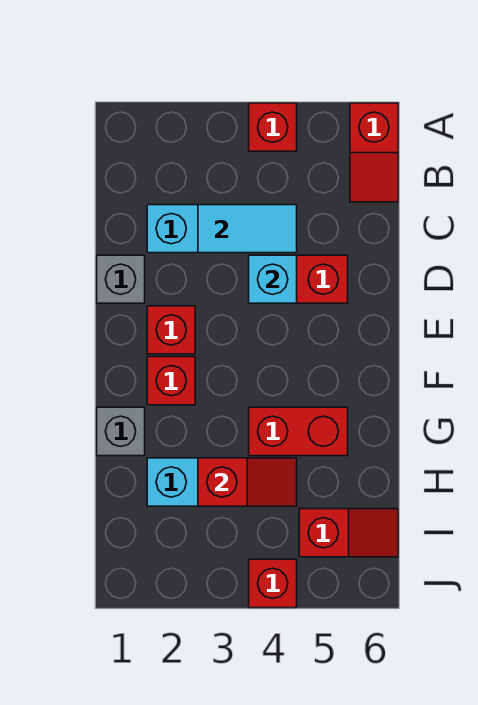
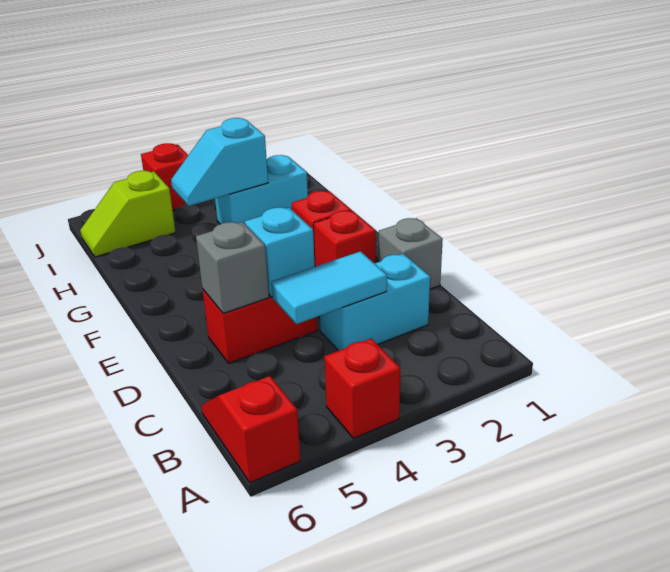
grey brick G1 level 1 -> grey brick D5 level 2
red brick G4:G5 level 1 -> none
red slope H3:H4 level 2 top 3 -> cyan slope H3:H4 level 2 top 3
red slope I5:I6 level 1 top 5 -> lime slope I5:I6 level 1 top 5

